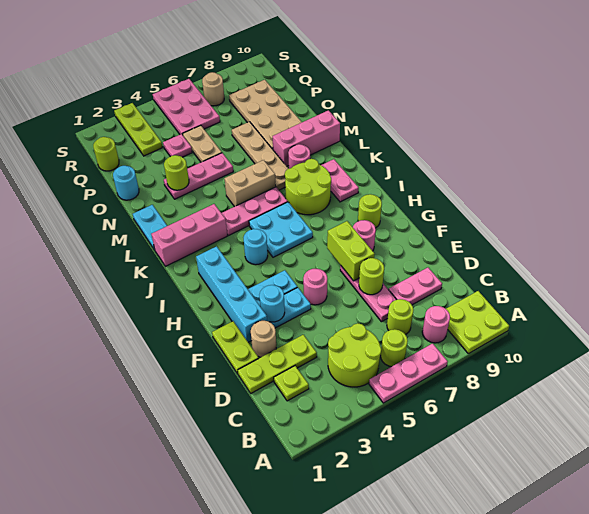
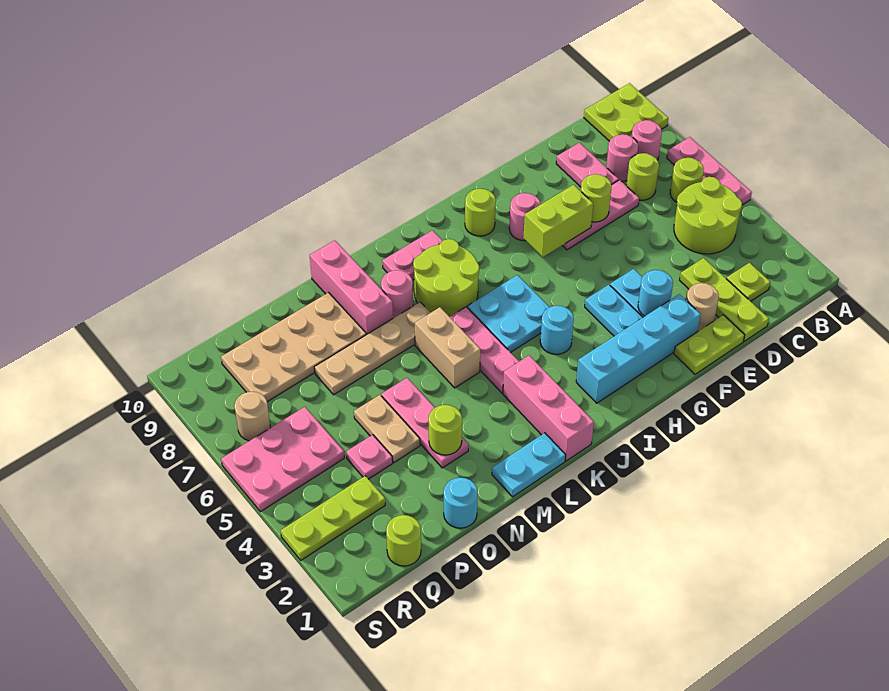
pink round brick F5 level 1 -> pink round brick C8 level 1
tan plate O5:P5 level 1 -> tan plate O4:O5 level 1

